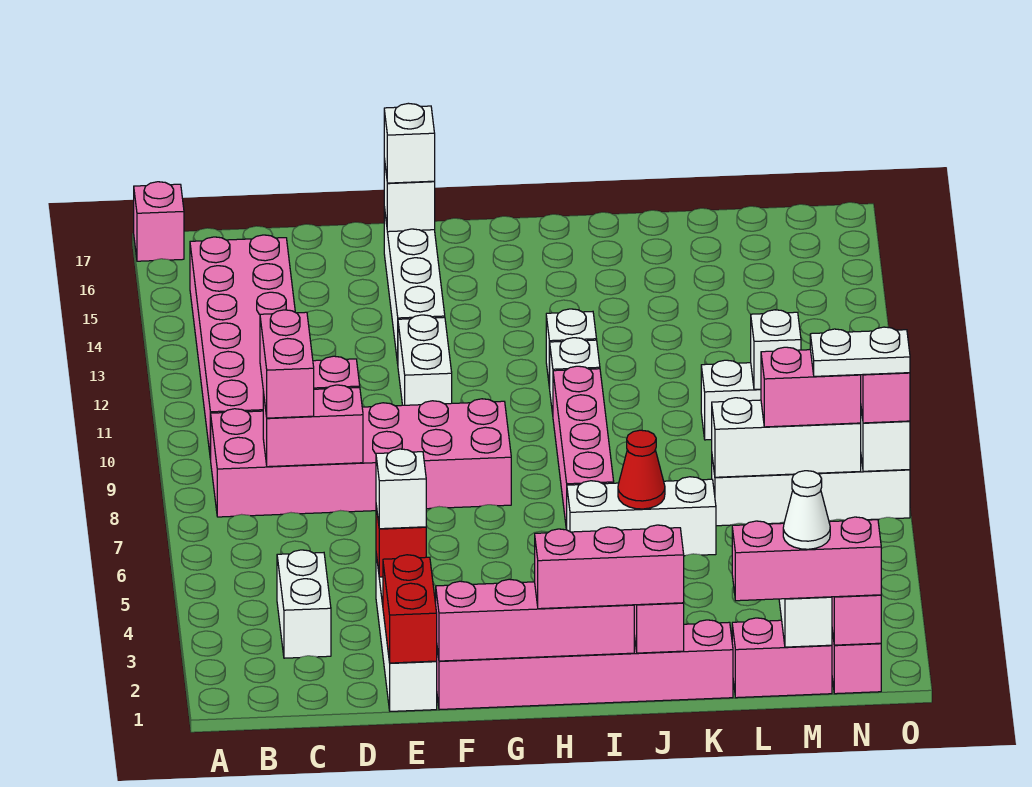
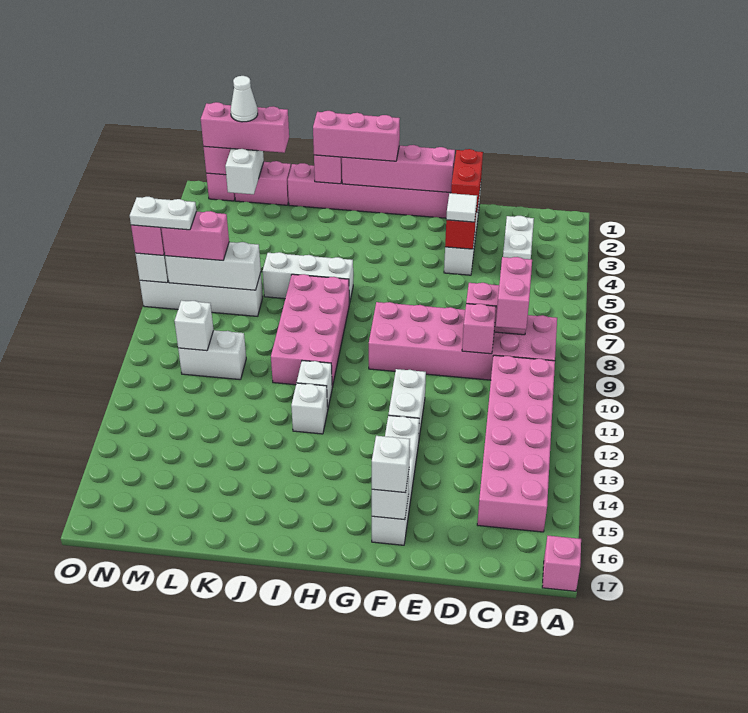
white brick E4 level 3 -> white tile E4 level 3
pink brick I7:I10 level 1 -> pink brick I7:J10 level 1
red cone J6 level 2 -> none

